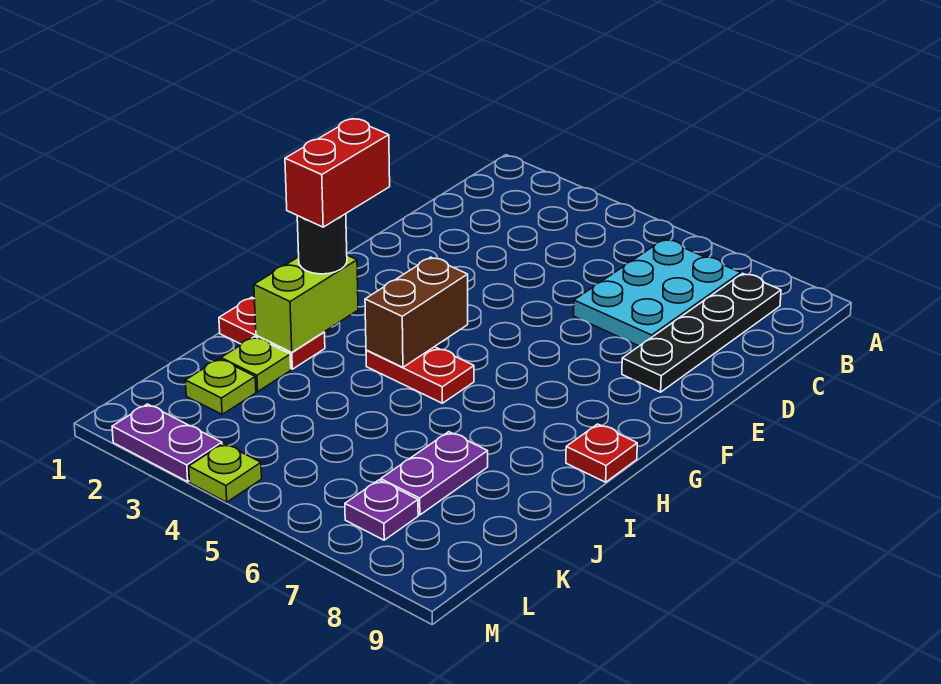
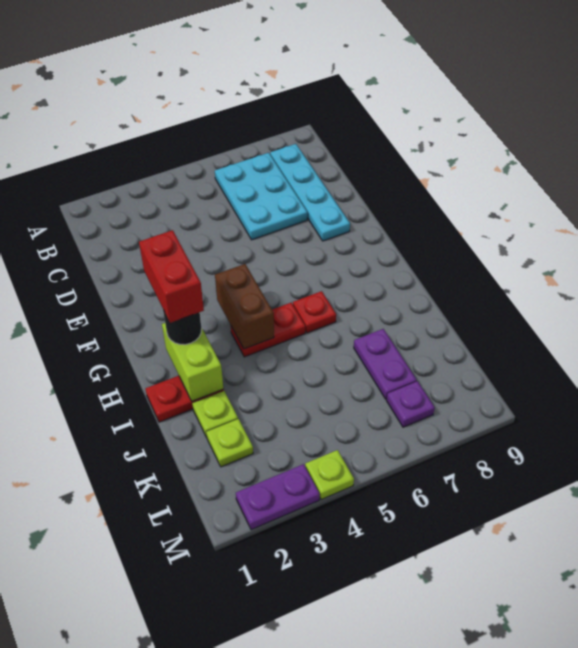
black plate B8:E8 level 1 -> cyan plate B8:E8 level 1
red plate H9 level 1 -> red plate H6 level 1

